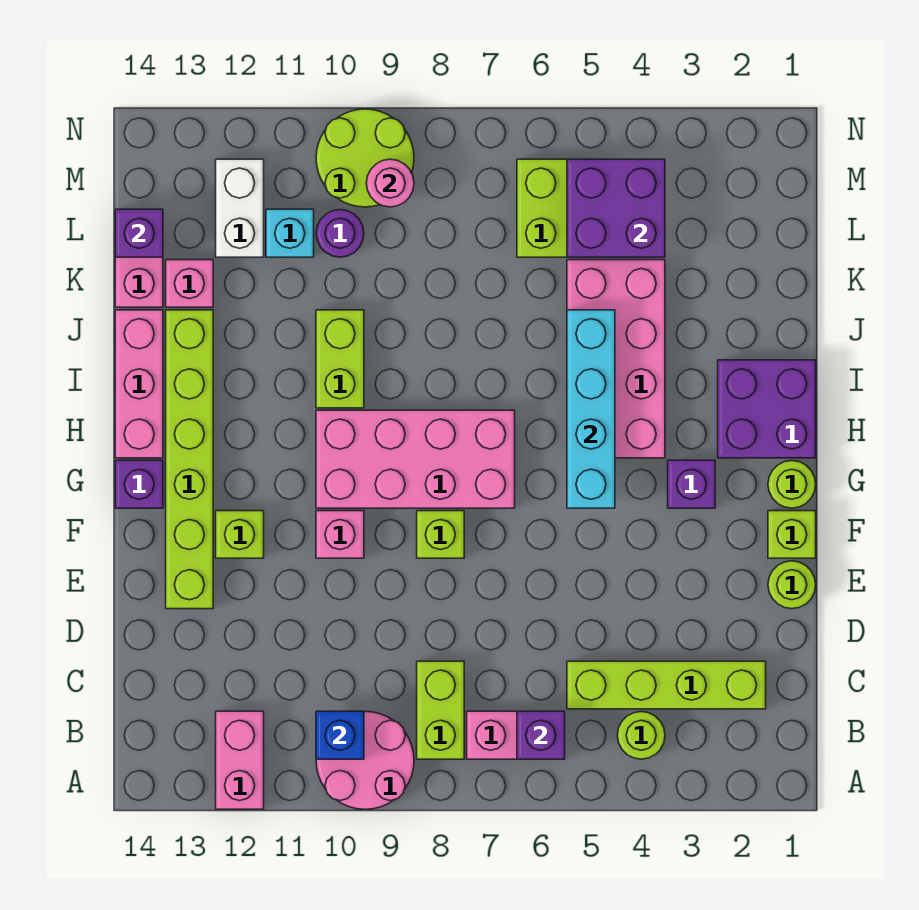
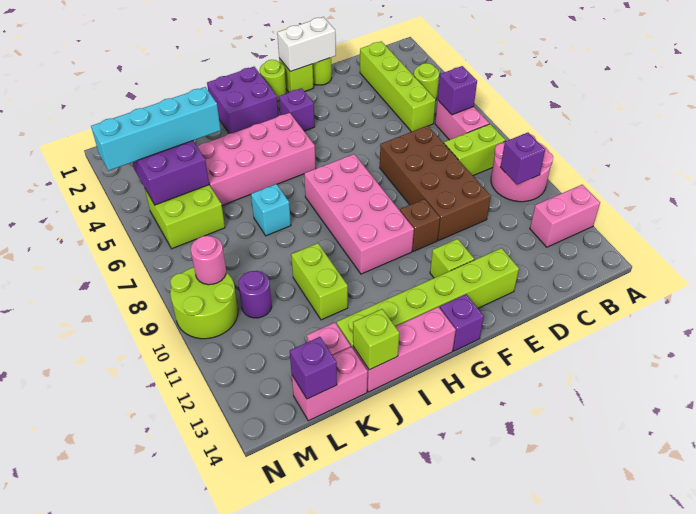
blue brick B10 level 2 -> purple brick B10 level 2
none -> brown brick D7:E10 level 1
lime brick F8 level 1 -> lime brick J14 level 2
pink brick F10 level 1 -> brown brick F10 level 1
cyan brick G5:J5 level 2 -> cyan brick K4:N4 level 3
lime brick I10:J10 level 1 -> lime brick J10:J11 level 1
cyan brick L11 level 1 -> cyan brick J7 level 1
white brick L12:M12 level 1 -> white brick E1:F1 level 2

